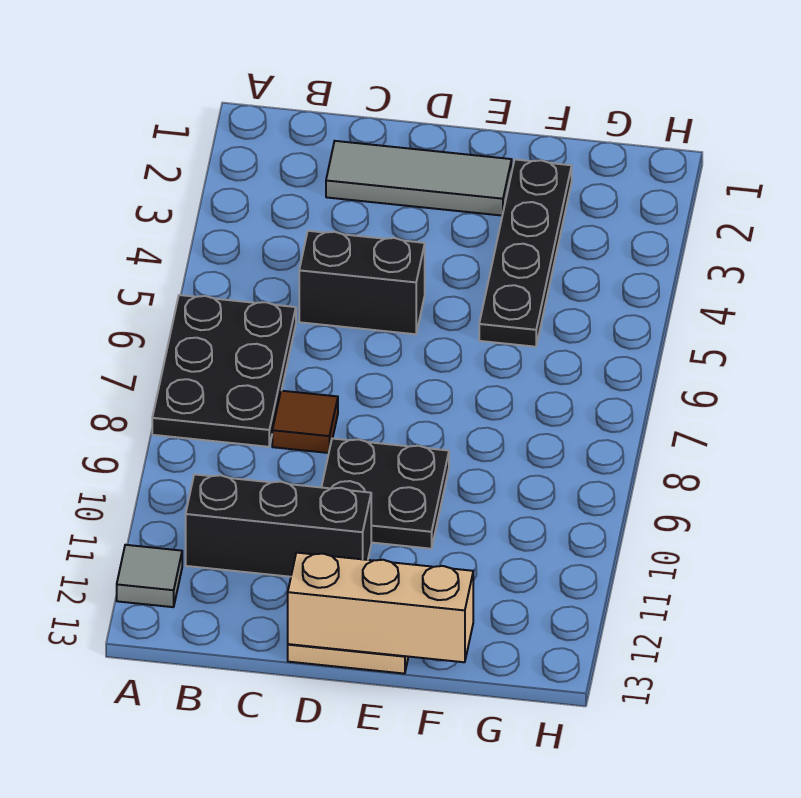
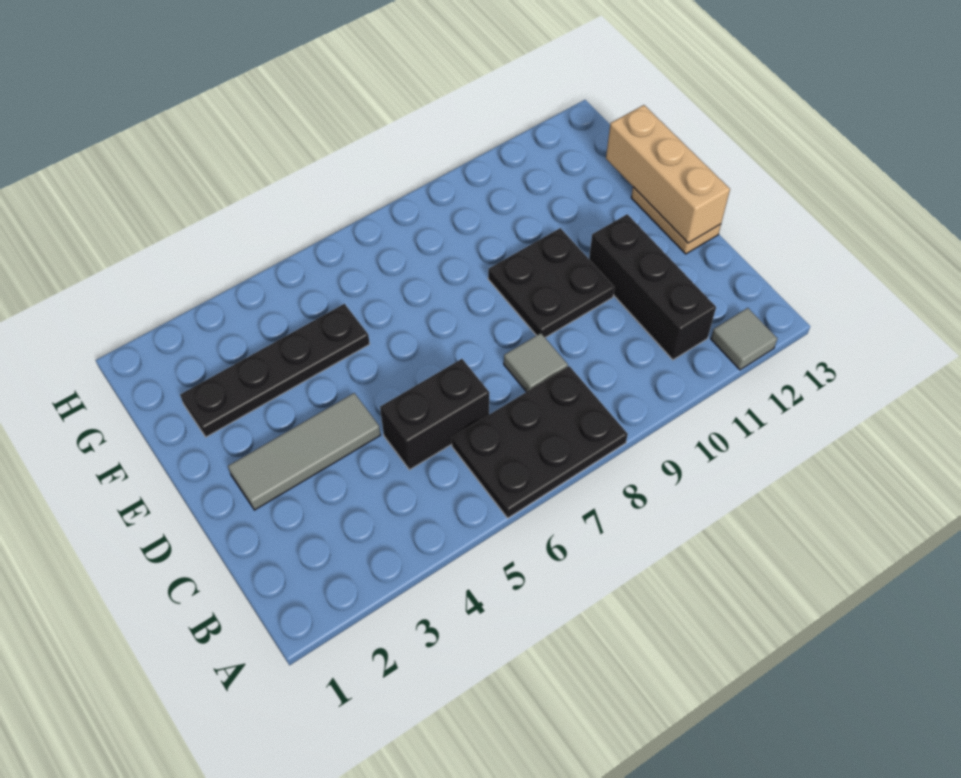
grey tile C2:E2 level 1 -> grey tile D2:D4 level 1
black brick C5:D5 level 1 -> black brick C5:C6 level 1
brown tile C8 level 1 -> grey tile C8 level 1

